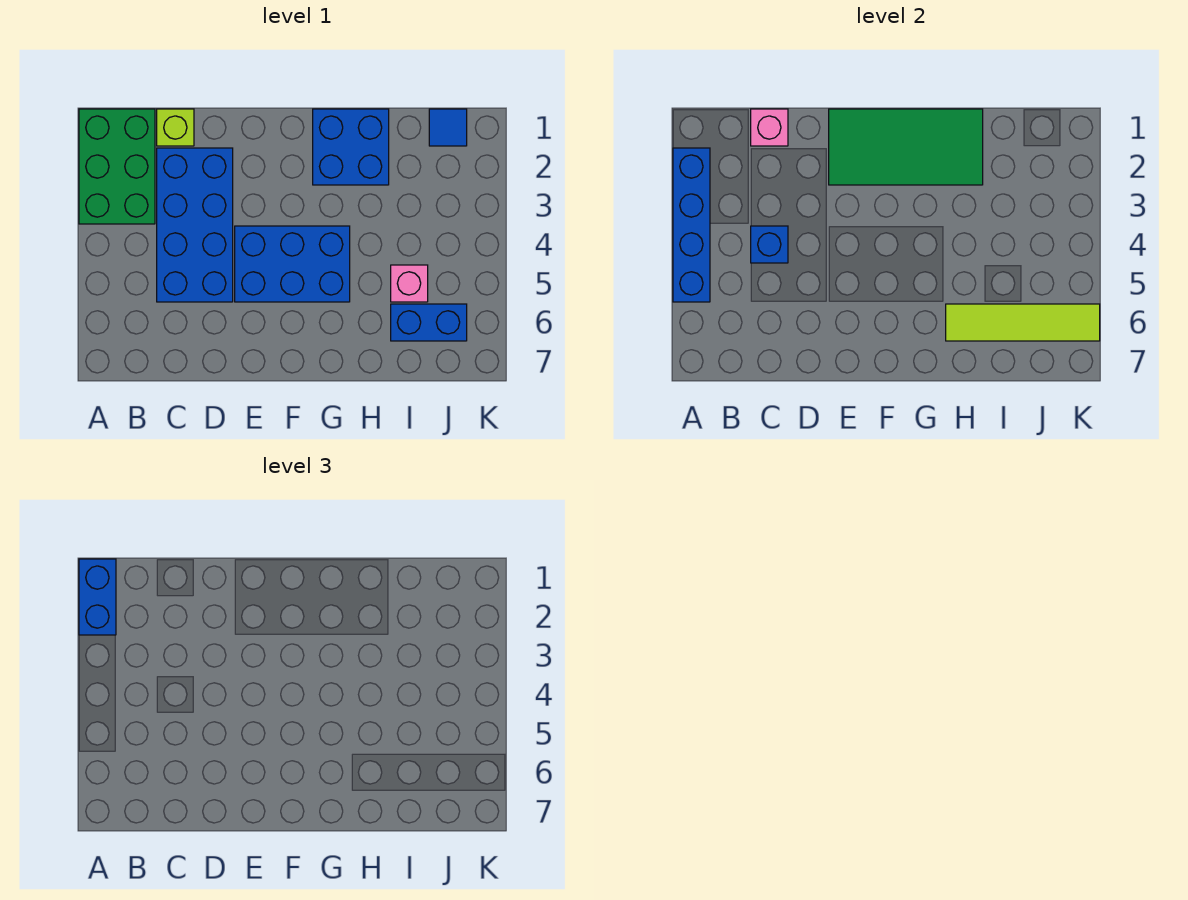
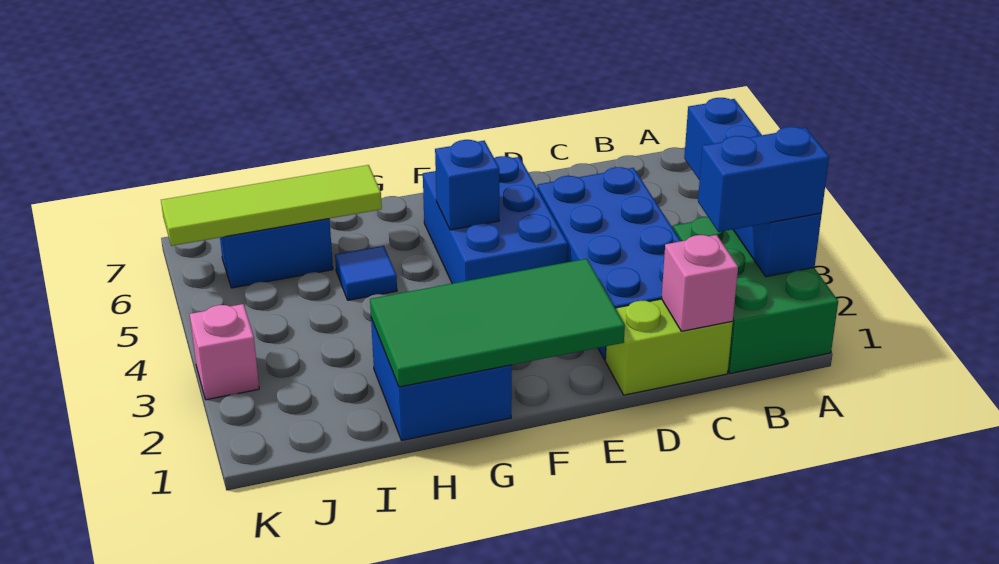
blue brick A1:A2 level 3 -> blue brick A2:B2 level 3
lime brick C1 level 1 -> lime brick C1:D1 level 1
blue brick C4 level 2 -> blue brick F5 level 2
blue brick E4:G5 level 1 -> blue brick E4:F6 level 1
pink brick I5 level 1 -> pink brick K3 level 1
blue tile J1 level 1 -> blue tile H5 level 1

